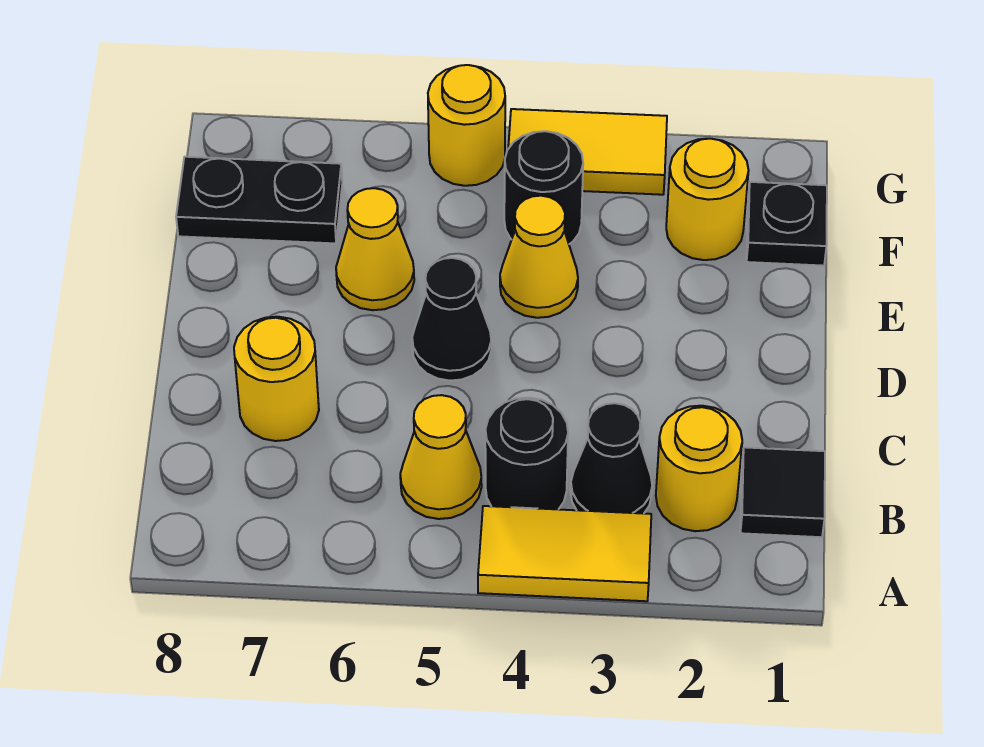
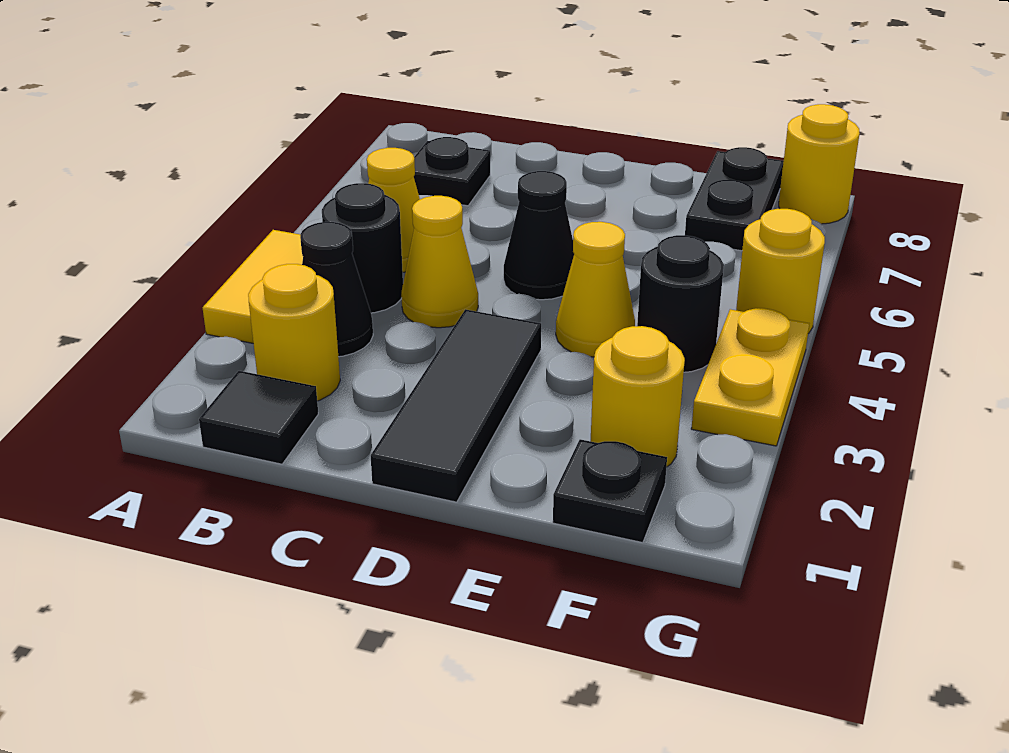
none -> black plate B7 level 1
yellow round brick C7 level 1 -> yellow round brick G8 level 1
none -> black tile D1:D3 level 1
yellow cone E6 level 1 -> yellow cone C4 level 1
yellow tile G3:G4 level 1 -> yellow plate G3:G4 level 1

